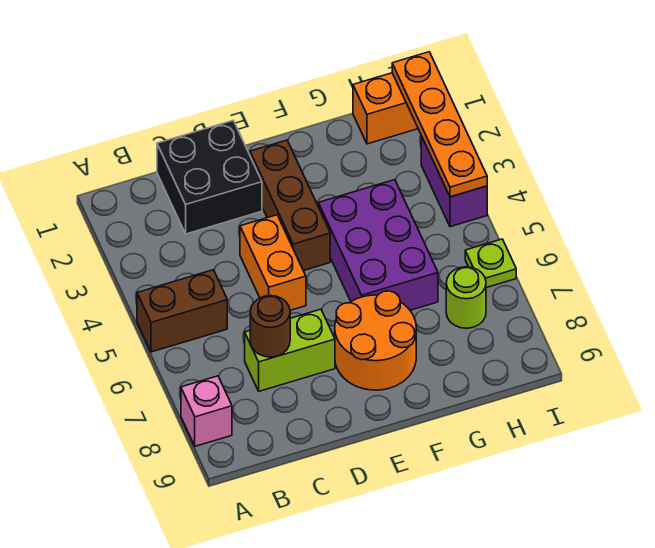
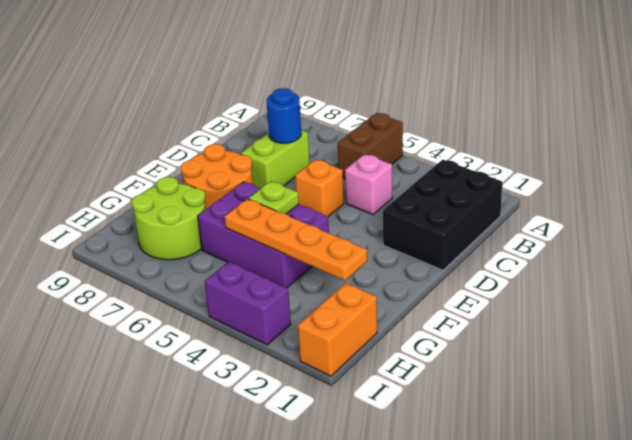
pink brick A8 level 1 -> pink brick C4 level 1
black brick C1:D2 level 1 -> black brick B1:D2 level 1
brown round brick C7 level 2 -> blue round brick C7 level 2
orange brick D4:D5 level 1 -> orange brick D5 level 1
brown brick E2:E4 level 1 -> none
lime round brick H7 level 1 -> lime round brick G7:H8 level 1
orange plate I1:I4 level 2 -> orange plate G2:G5 level 2
lime plate I6 level 1 -> lime plate F5 level 2

